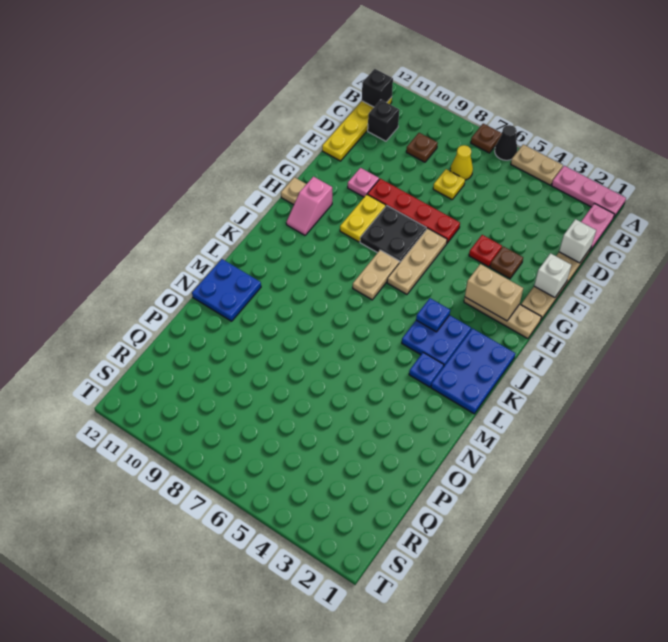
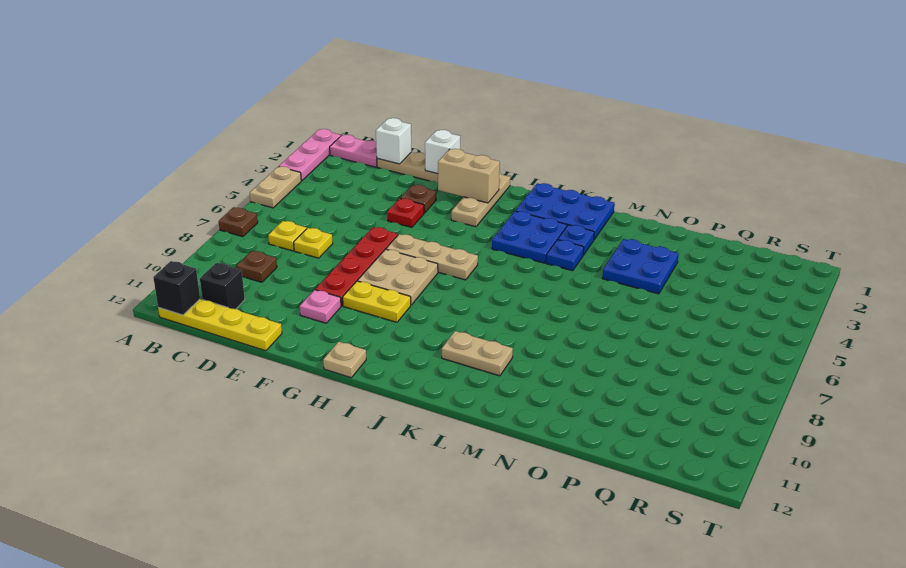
black cone A6 level 1 -> none
yellow cone C7 level 1 -> yellow plate C7 level 1
black plate G7:H8 level 1 -> tan plate G7:H8 level 1
tan brick H2:H3 level 2 -> tan brick G2:H2 level 2
pink slope H11:I11 level 1 top H -> none
tan plate I7:J7 level 1 -> tan plate K10:L10 level 1
blue plate J4 level 2 -> blue plate L4 level 1
blue plate M11:N12 level 1 -> blue plate N3:O4 level 1

